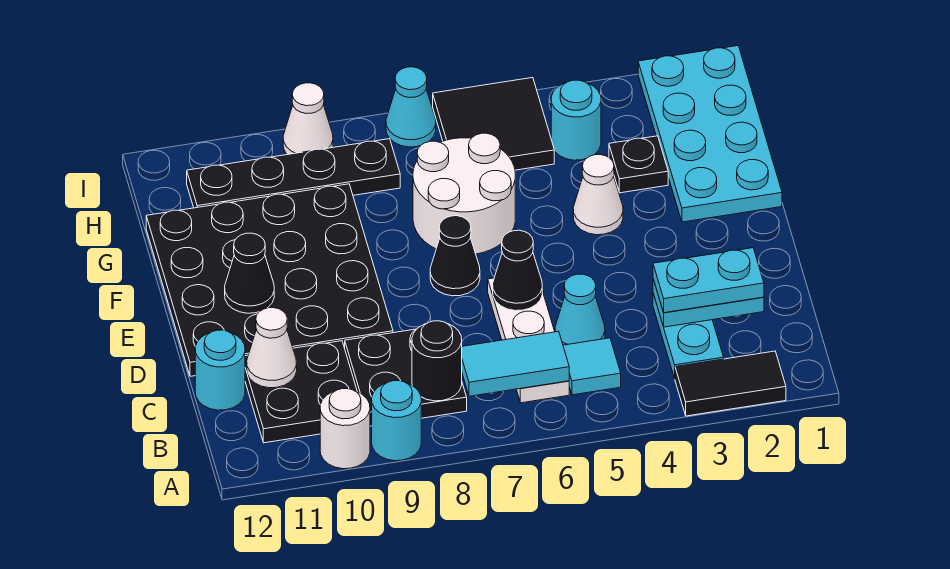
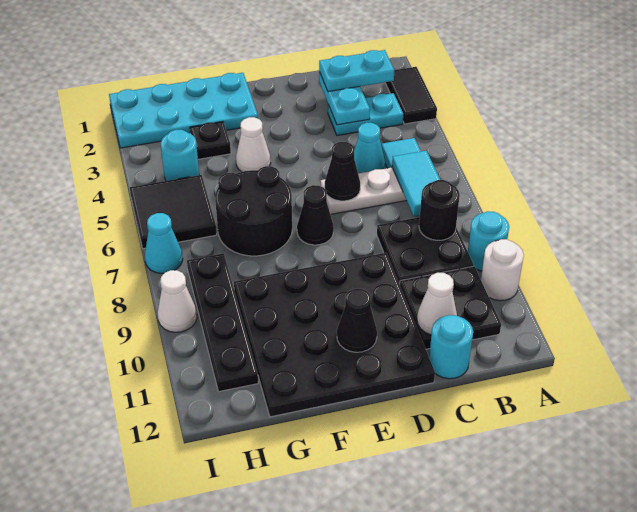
cyan plate C2:C3 level 3 -> cyan plate B2:C2 level 3
white round brick F6:G7 level 1 -> black round brick F6:G7 level 1

